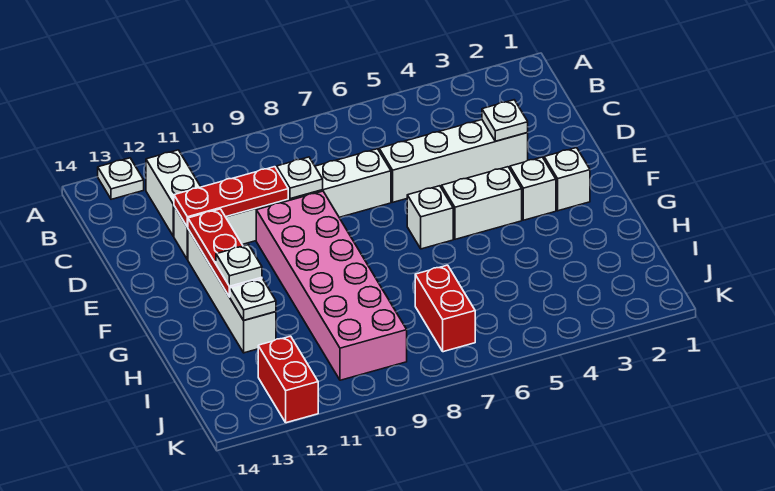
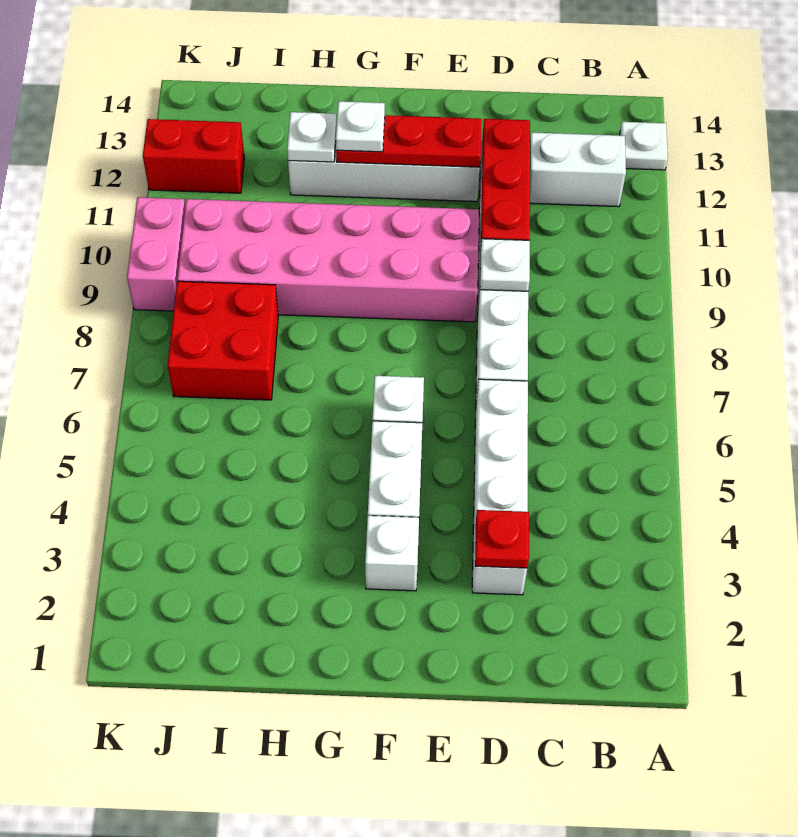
white plate D3 level 2 -> red plate D3 level 2
white brick F2 level 1 -> none
red brick I7:J7 level 1 -> red brick I7:J8 level 1
none -> pink brick K9:K10 level 1

